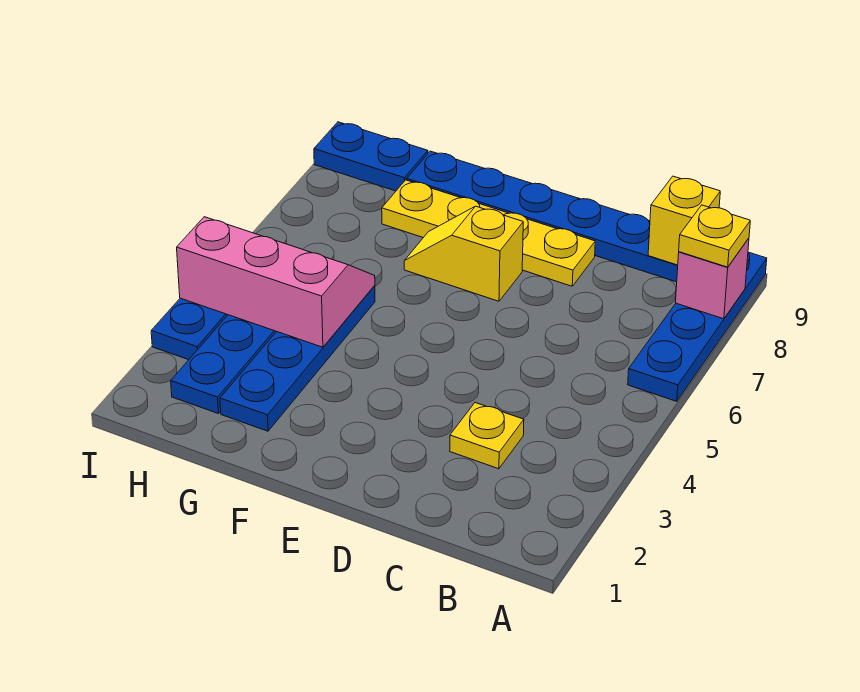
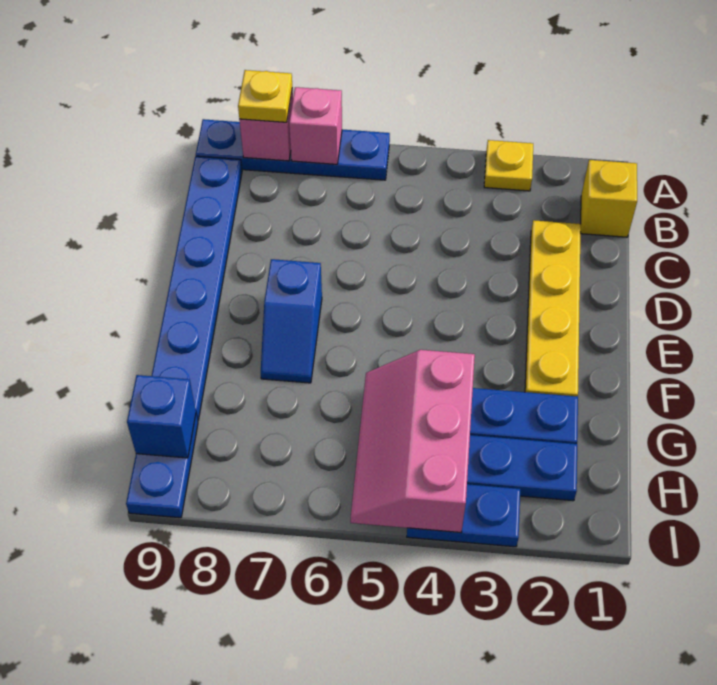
none -> pink brick A7 level 2
yellow brick B9 level 2 -> yellow brick B1 level 1
yellow plate C3 level 1 -> yellow plate A3 level 1
yellow plate D8:G8 level 1 -> yellow plate C2:F2 level 1
yellow slope E7:F7 level 1 top E -> blue slope E7:F7 level 1 top E
none -> blue brick H9 level 2

